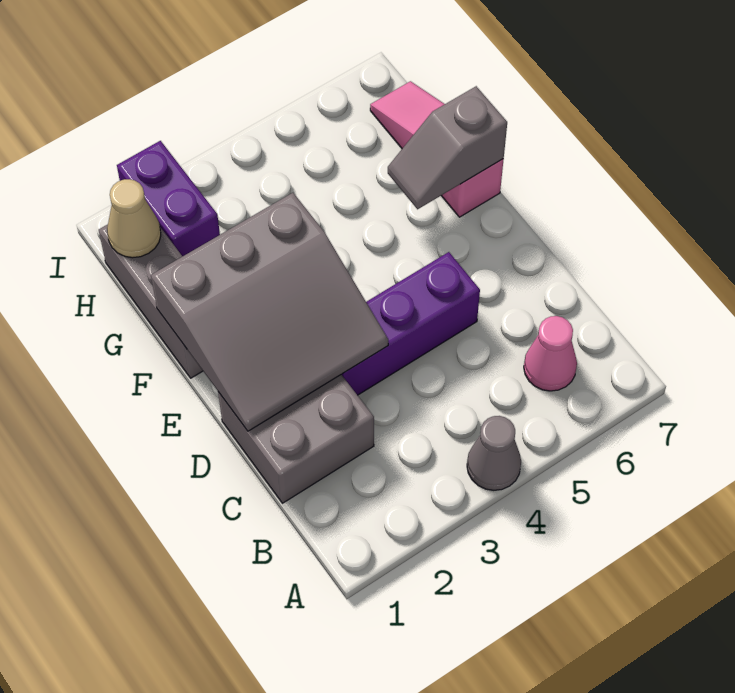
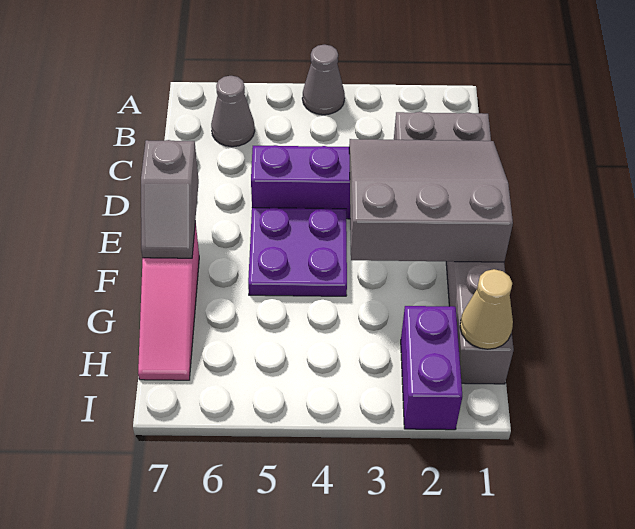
pink cone B6 level 1 -> grey cone B6 level 1
none -> purple plate E4:F5 level 1
grey slope F6:F7 level 2 top 7 -> grey slope E7:F7 level 2 top E

